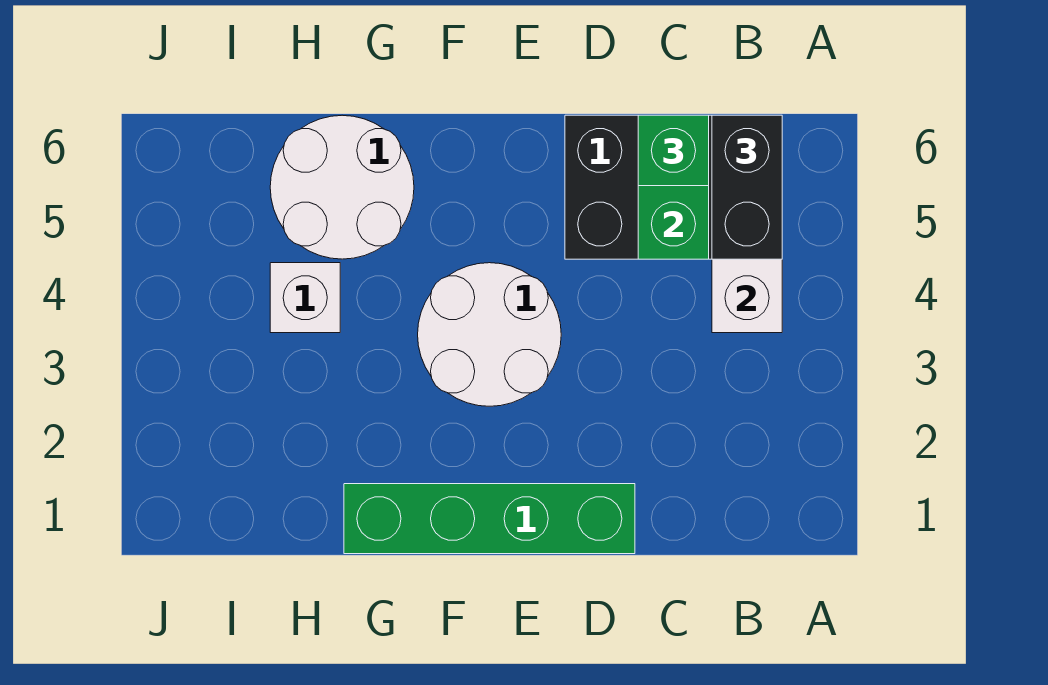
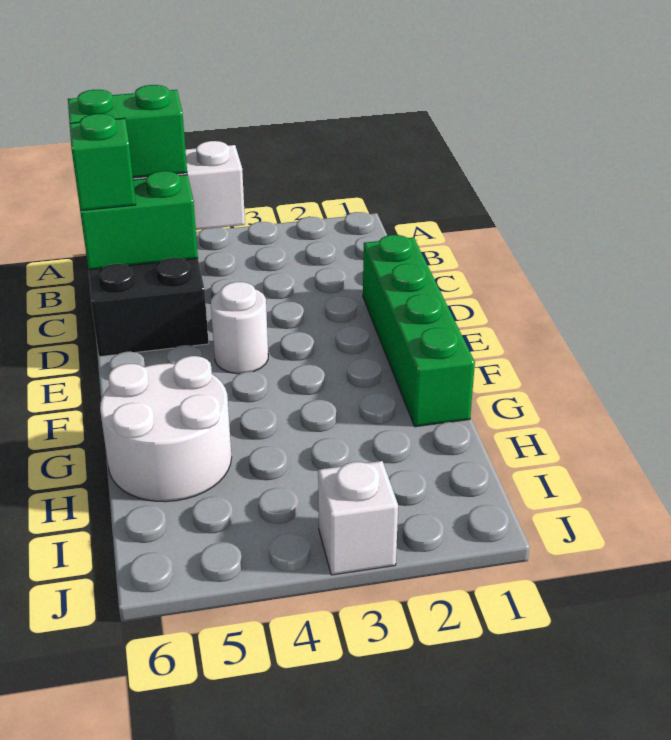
black brick B5:B6 level 3 -> green brick B5:B6 level 3
white round brick E3:F4 level 1 -> white round brick E4 level 1
white brick H4 level 1 -> white brick J3 level 1

